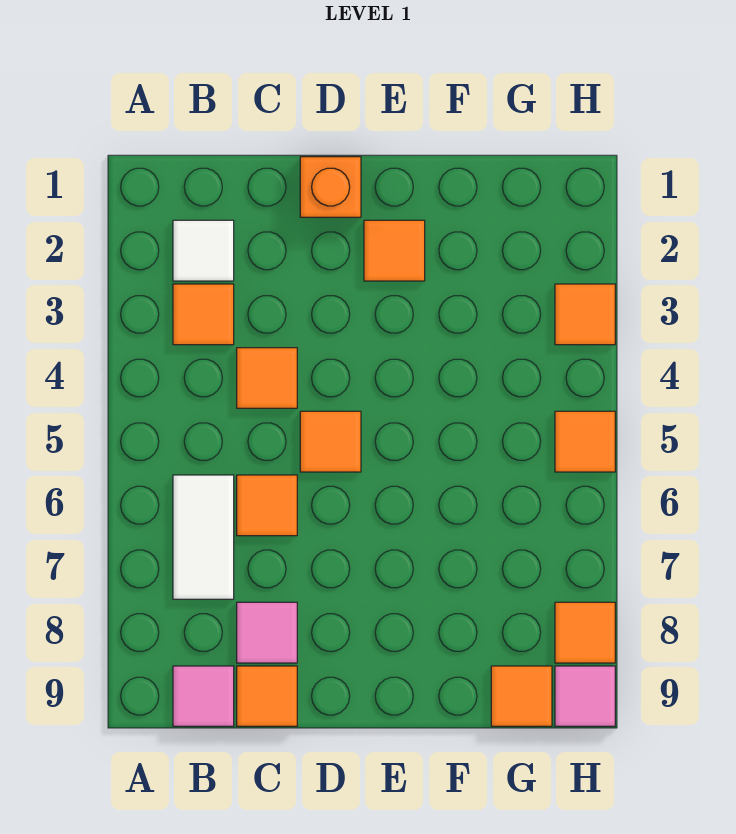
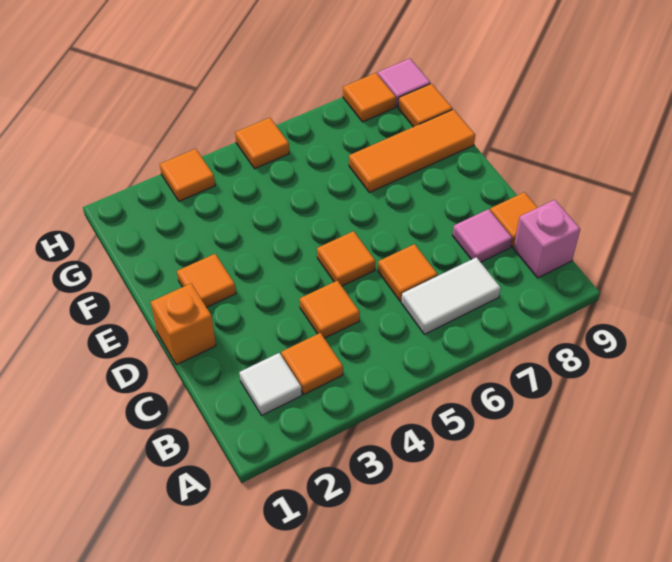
pink tile B9 level 1 -> pink brick B9 level 1
none -> orange tile F7:F9 level 1

